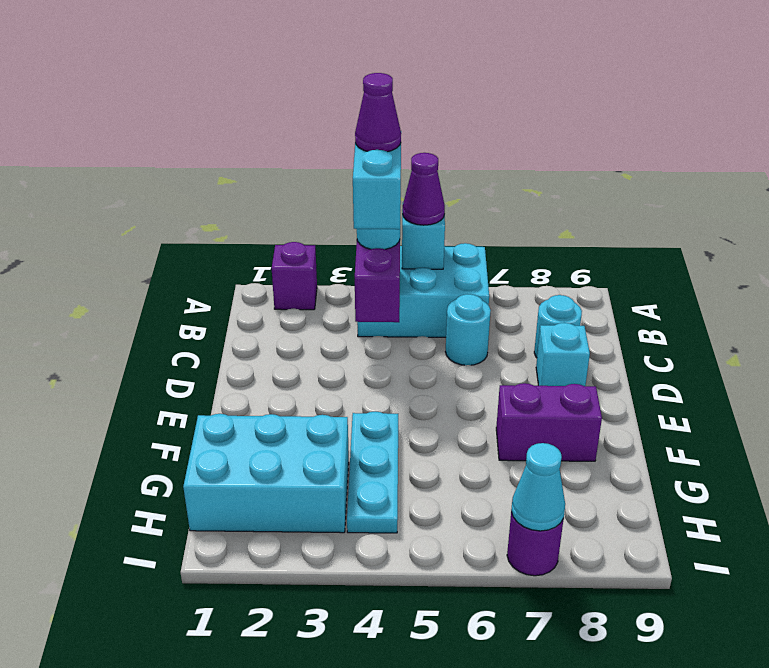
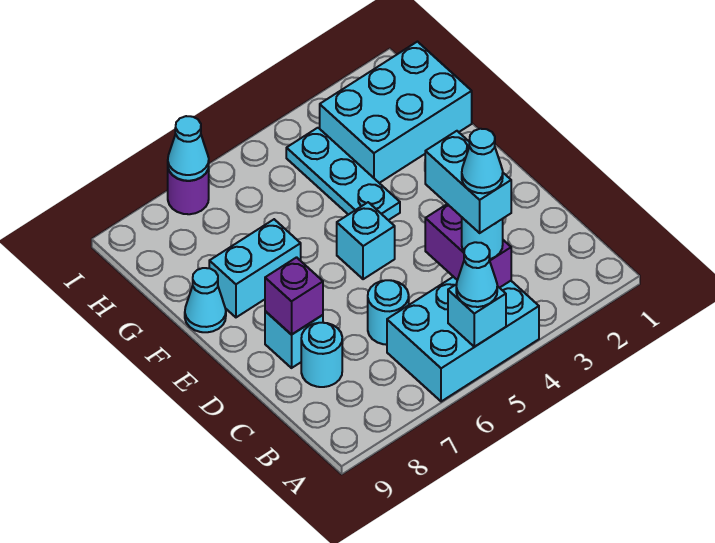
purple brick A2 level 1 -> purple brick D8 level 2
purple cone A5 level 3 -> cyan cone A5 level 3
purple cone B4 level 5 -> cyan cone B4 level 5
none -> cyan brick E5 level 1
purple brick F7:F8 level 1 -> cyan brick F7:F8 level 1
none -> cyan cone F9 level 1

